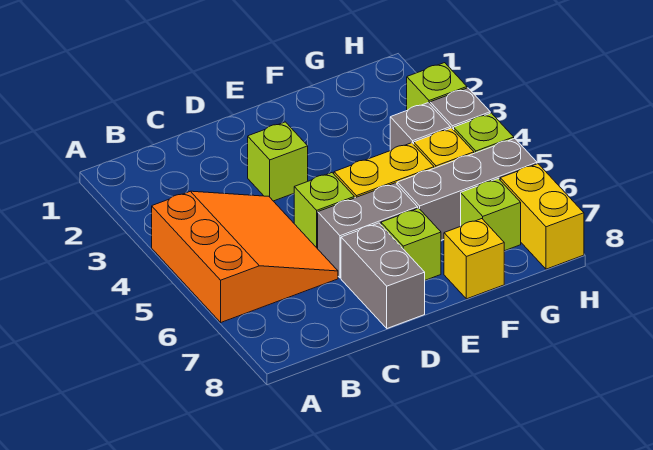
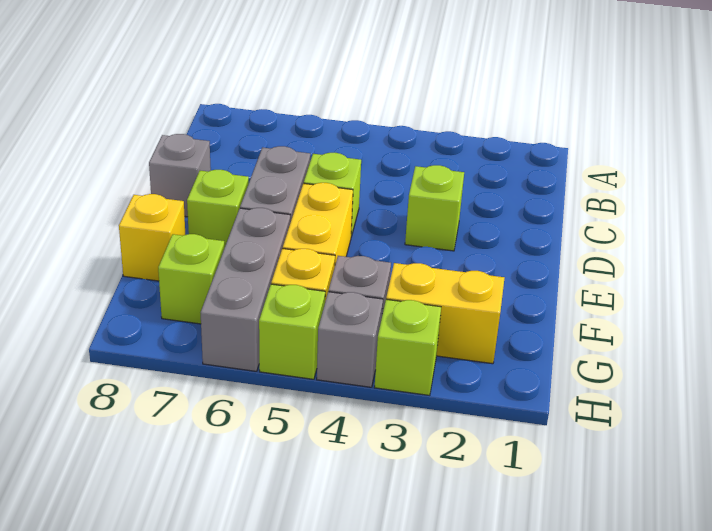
orange slope A4:C6 level 1 top A -> none
grey brick D7:D8 level 1 -> grey brick D8 level 1
yellow brick H7:H8 level 1 -> yellow brick G2:G3 level 1

